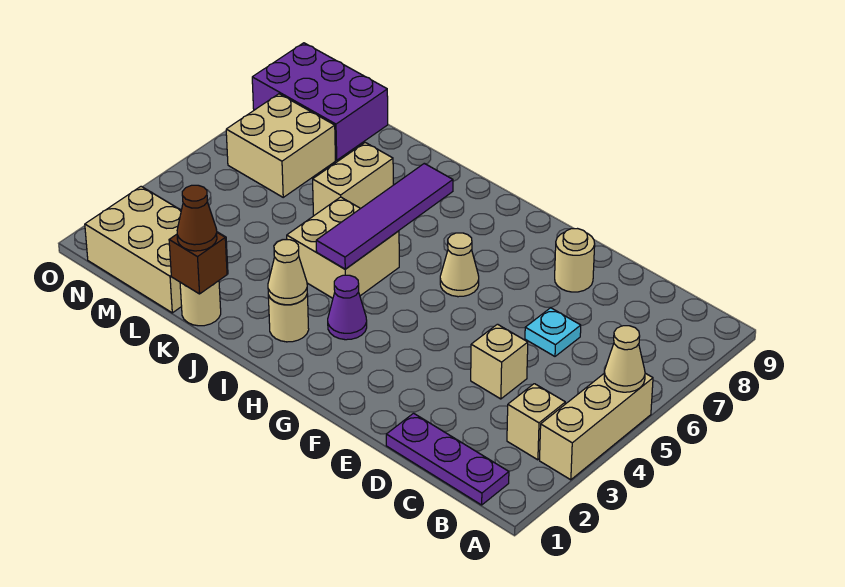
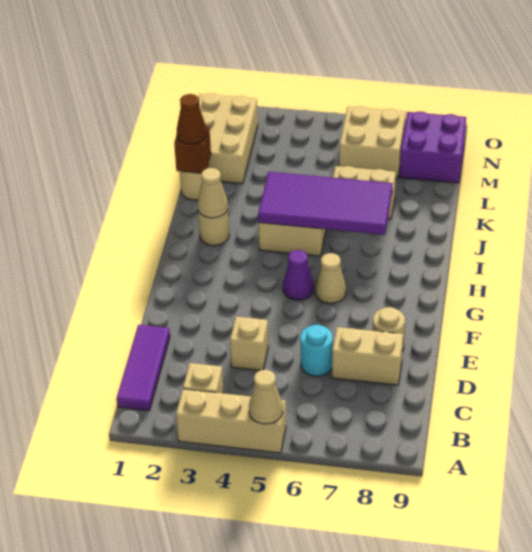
purple plate B1:D1 level 1 -> purple tile B1:D1 level 1
cyan plate D6 level 1 -> cyan round brick D6 level 1
none -> tan brick D7:D8 level 1
purple cone H3 level 1 -> purple cone G5 level 1
purple tile I4:I7 level 2 -> purple tile I4:J7 level 2
purple brick M8:O9 level 1 -> purple brick M8:N9 level 1

